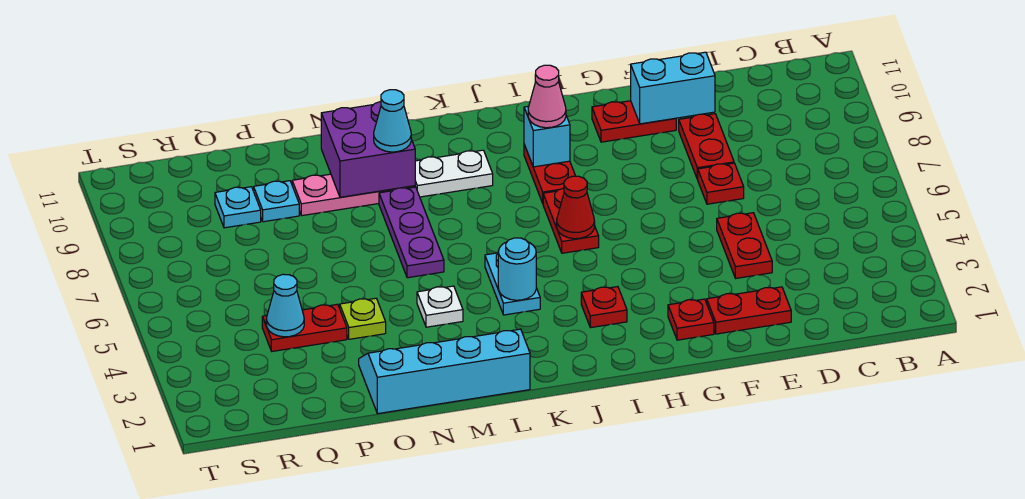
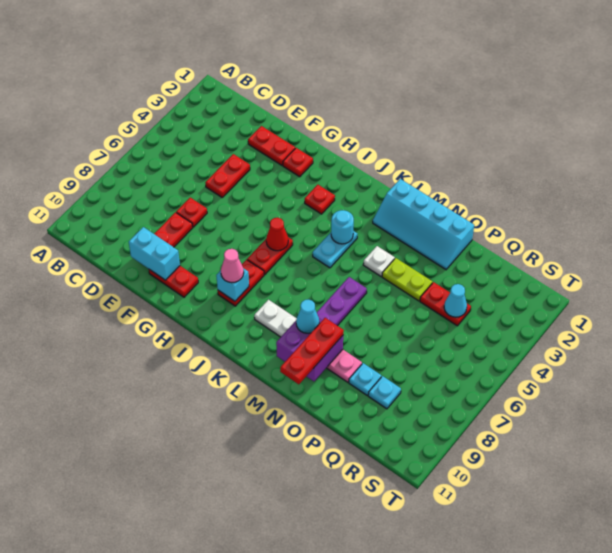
none -> red plate N9:N11 level 3
lime plate O4 level 1 -> lime plate N4:O4 level 1

